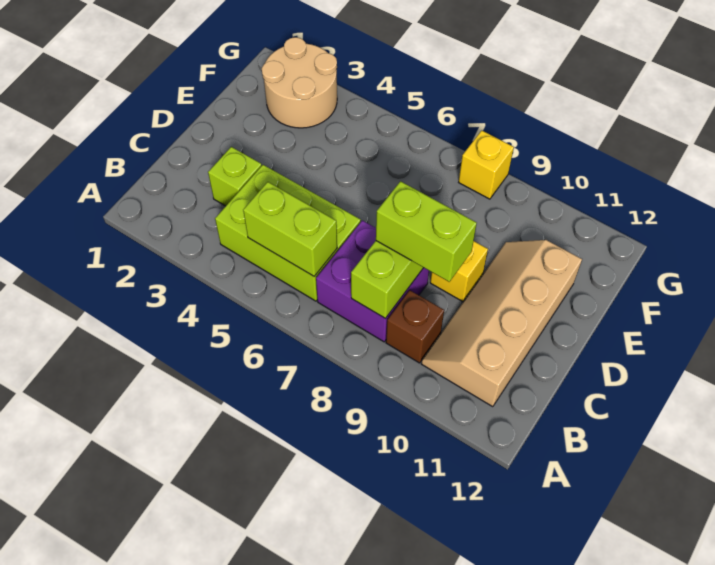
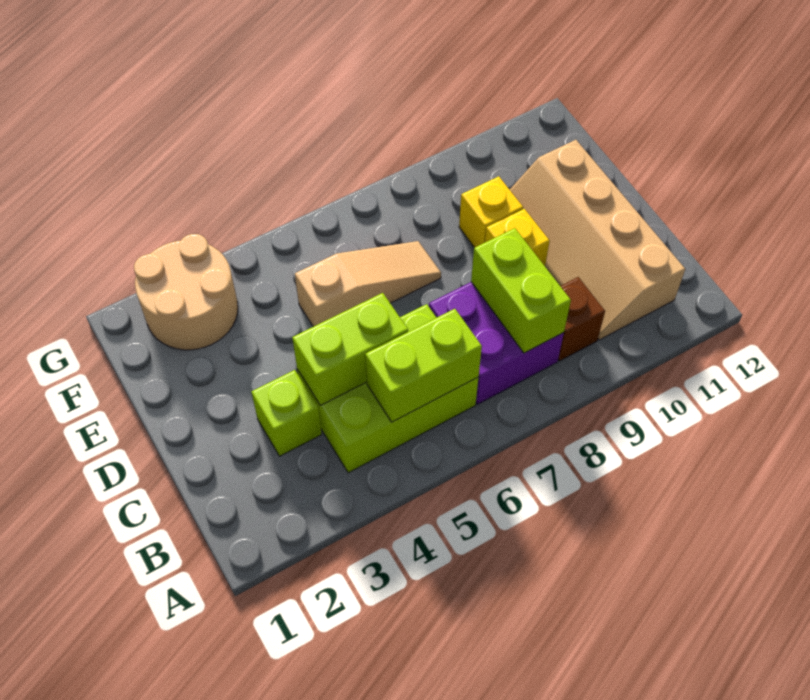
lime brick C8:C9 level 3 -> lime brick C4:C5 level 2
none -> tan slope E5:E7 level 1 top 5
yellow brick G8 level 1 -> yellow brick E9 level 1

